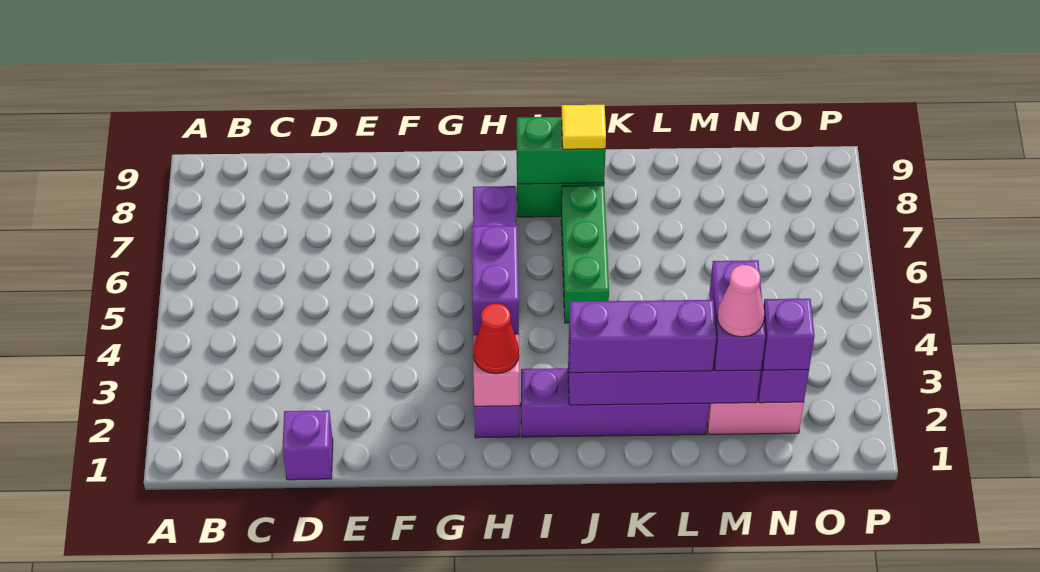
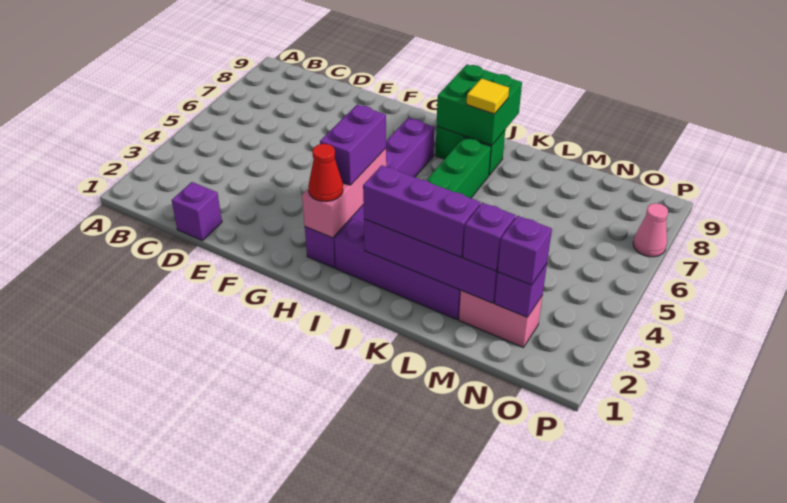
green brick I8:J8 level 2 -> green brick I8:J9 level 2
purple brick M2:M3 level 3 -> purple brick M2 level 3
pink cone M2 level 4 -> pink cone P7 level 1

